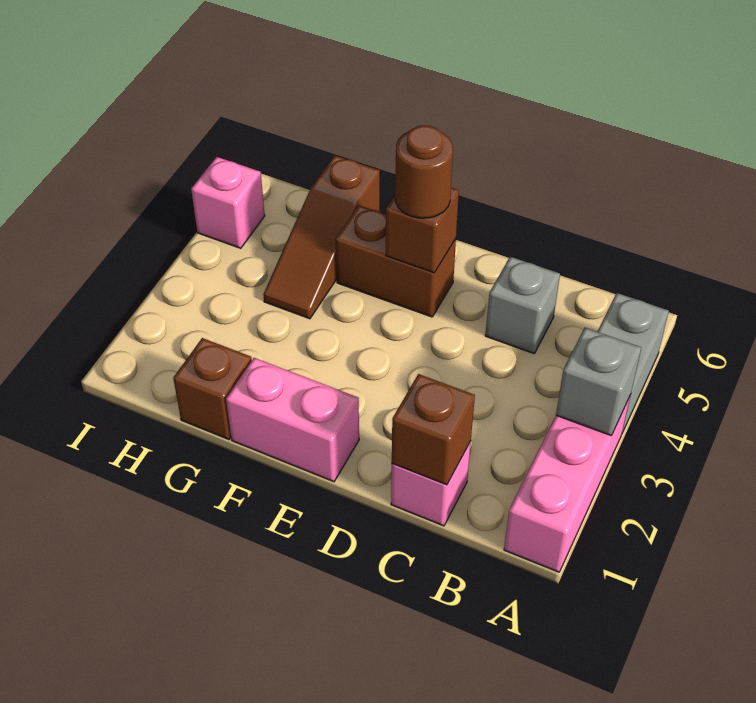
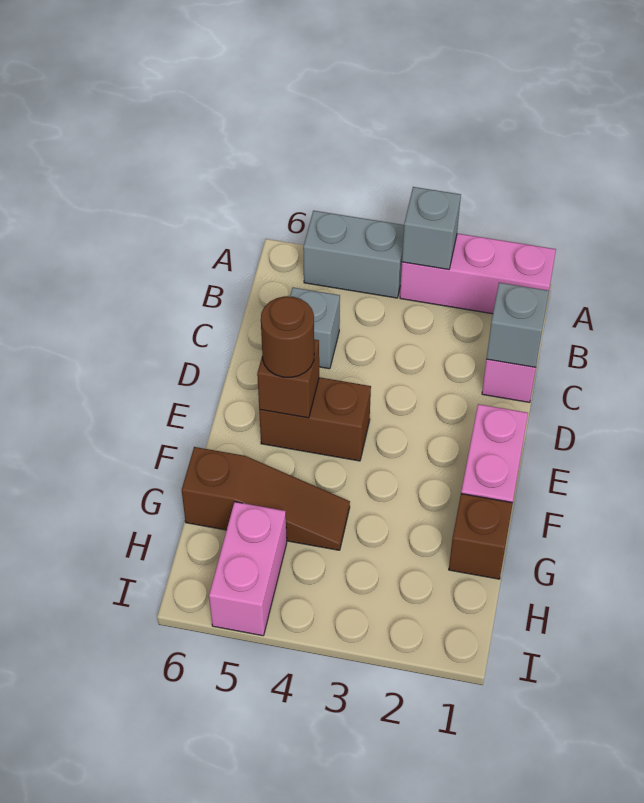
brown brick C1 level 2 -> grey brick C1 level 2
brown brick E5:F5 level 1 -> brown brick E4:E5 level 1
pink brick I5 level 1 -> pink brick H5:I5 level 1

